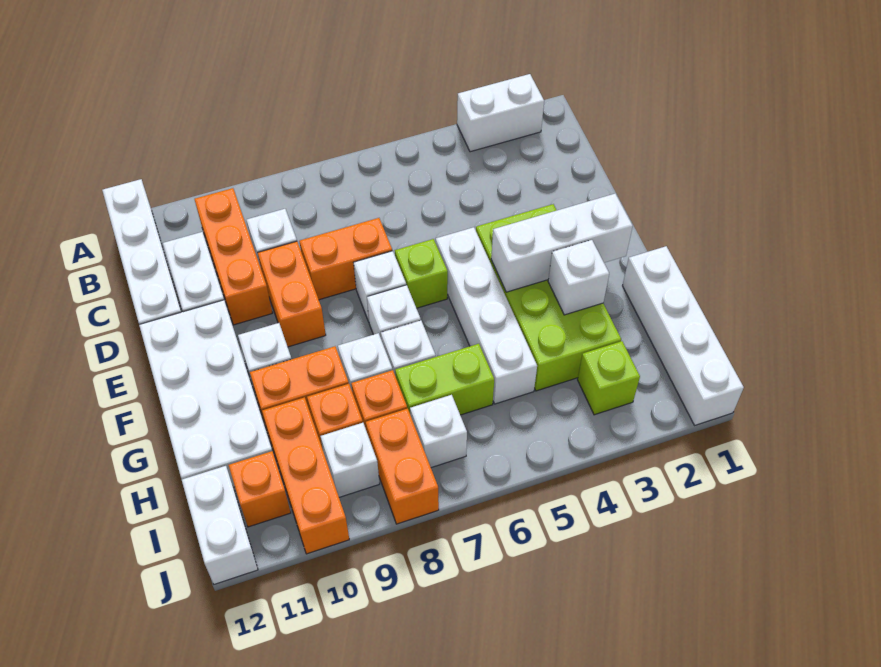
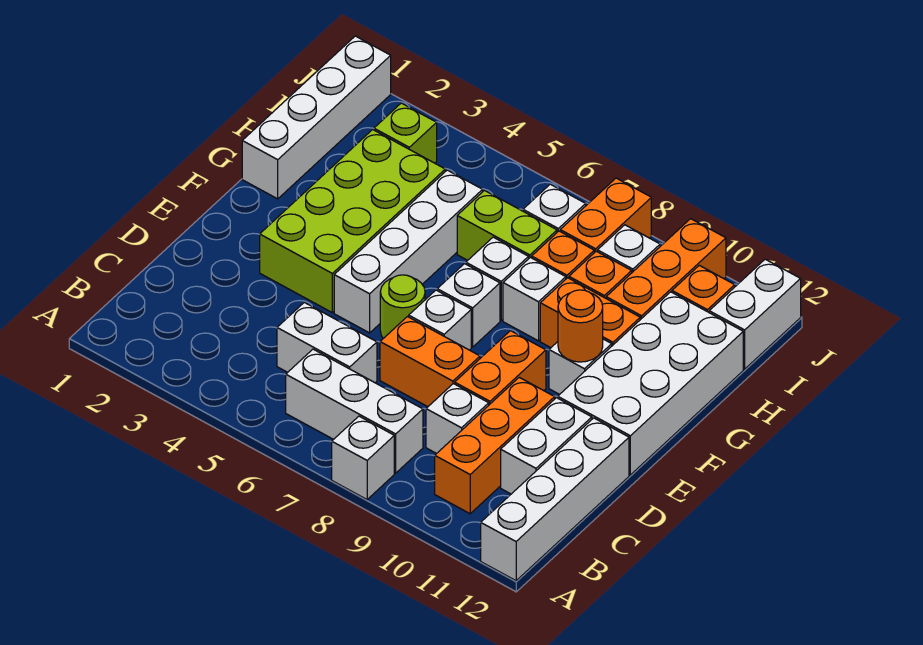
white brick A2:A3 level 1 -> white brick C5:C6 level 1
lime brick E6 level 1 -> lime round brick E6 level 1
white brick F2:F4 level 2 -> white brick B6:B8 level 1
none -> orange round brick F10 level 2
white brick G3 level 2 -> white brick A8 level 1

